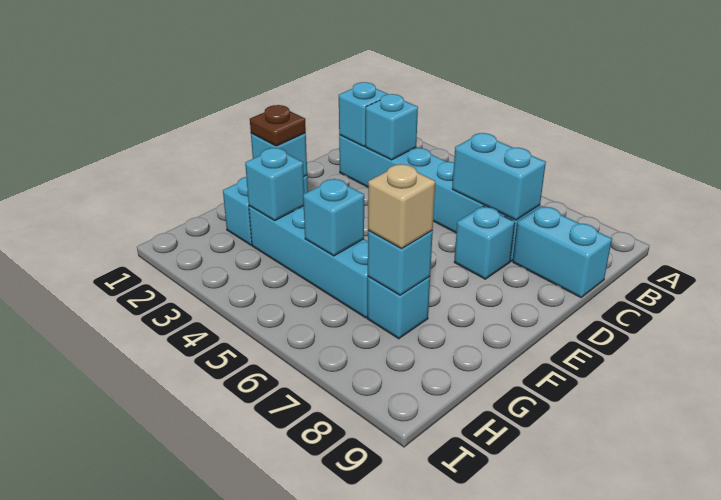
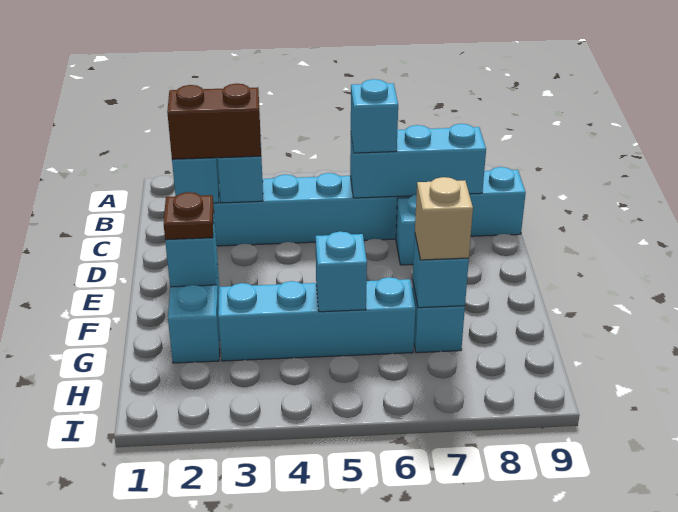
none -> brown brick C2:C3 level 3
cyan brick C6:C7 level 2 -> cyan brick C6:C8 level 2
cyan brick G3 level 2 -> cyan brick C6 level 3

